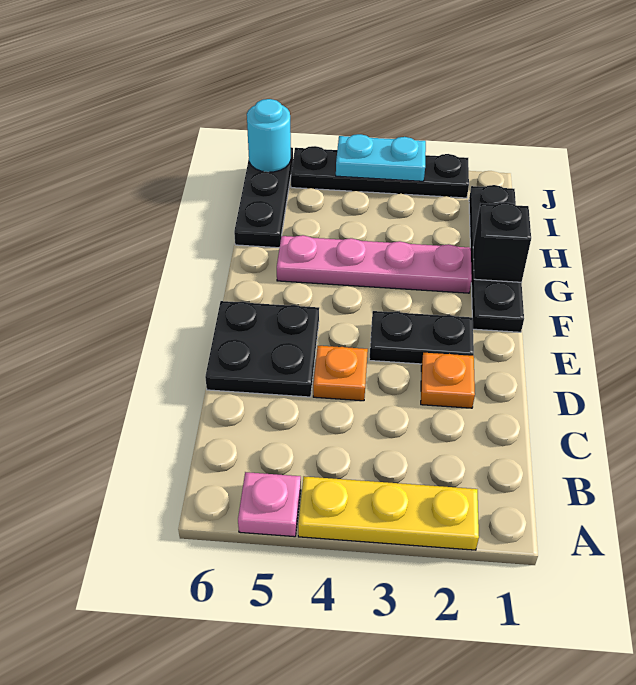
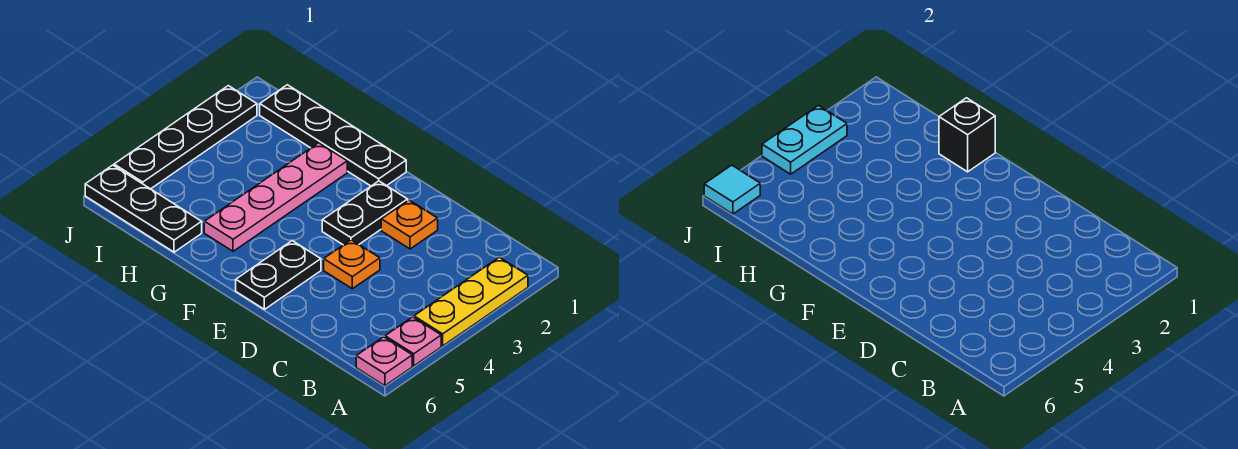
none -> pink plate A6 level 1
black plate D5:E6 level 1 -> black plate E5:E6 level 1
cyan round brick J6 level 2 -> cyan tile J6 level 2

